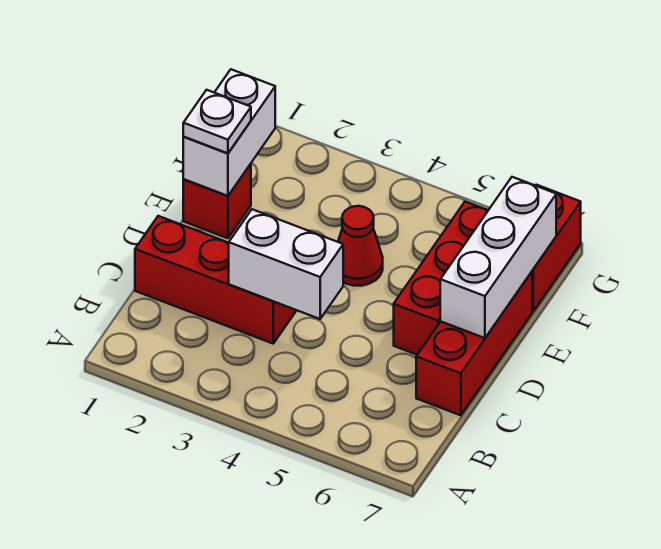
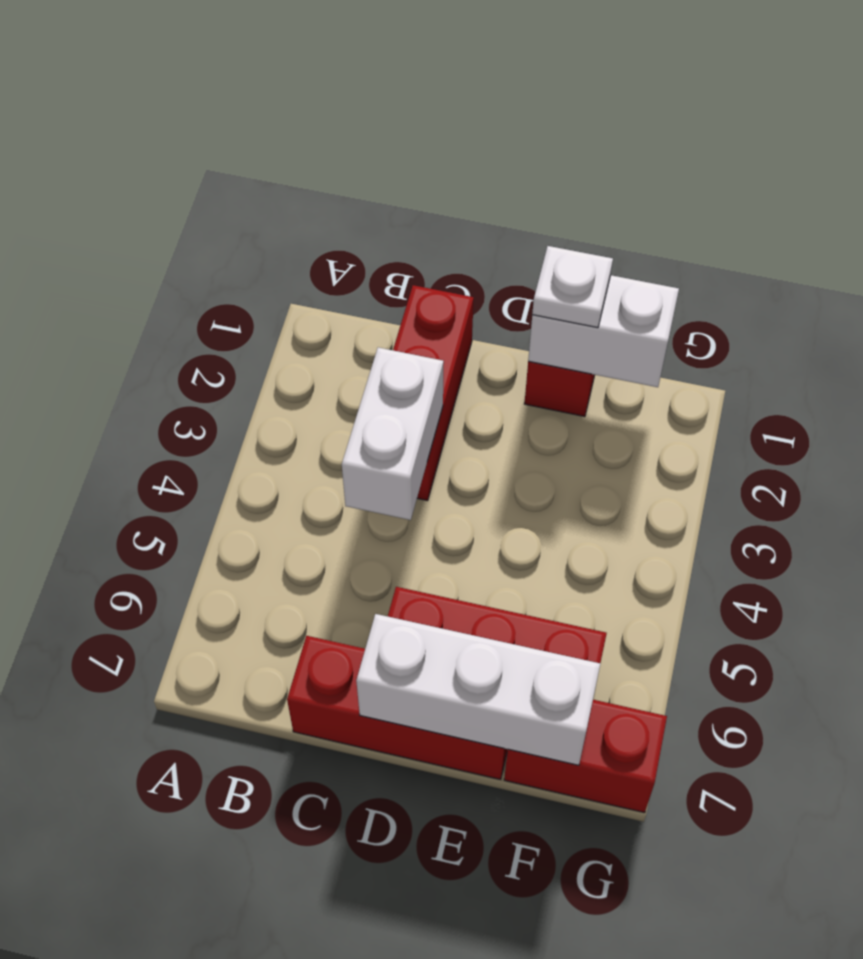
red cone E4 level 1 -> none

